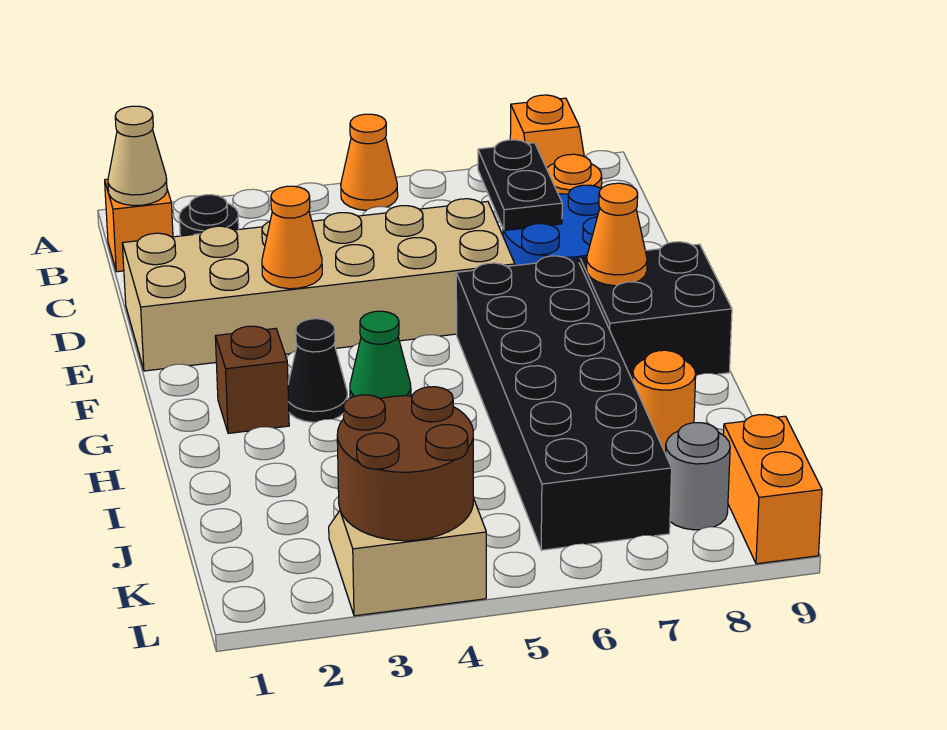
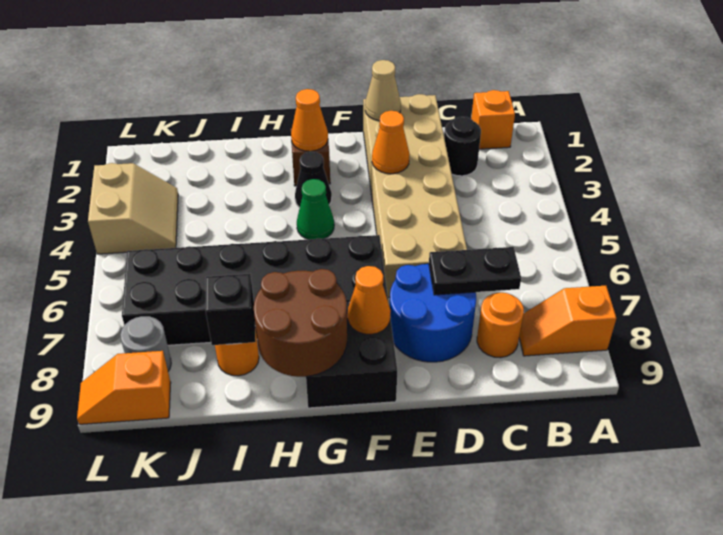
orange cone A5 level 1 -> orange cone G2 level 2
tan cone B1 level 2 -> tan cone E1 level 2
none -> black brick I8 level 2
brown round brick K3:L4 level 2 -> brown round brick G8:H9 level 2
orange brick K9:L9 level 1 -> orange slope K9:L9 level 1 top K

